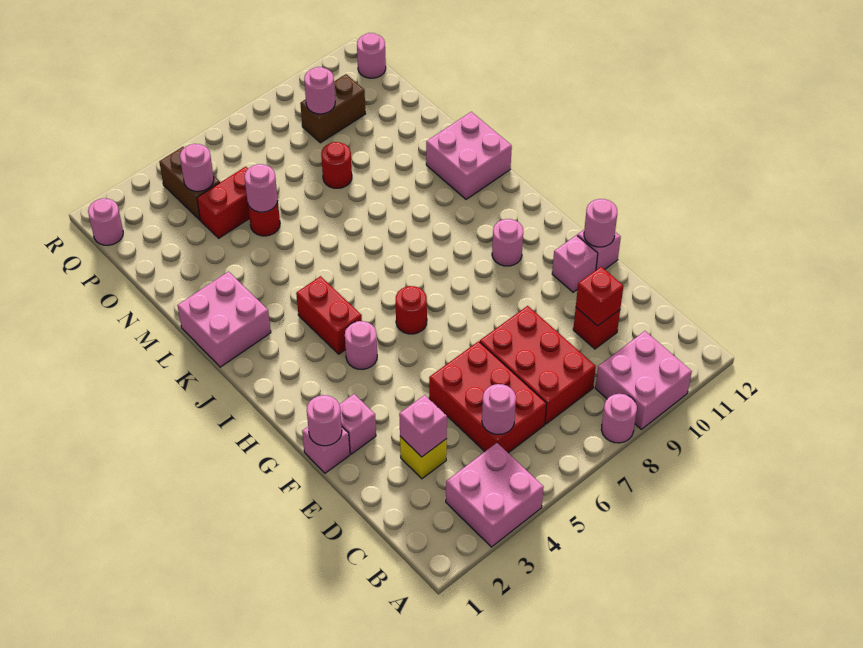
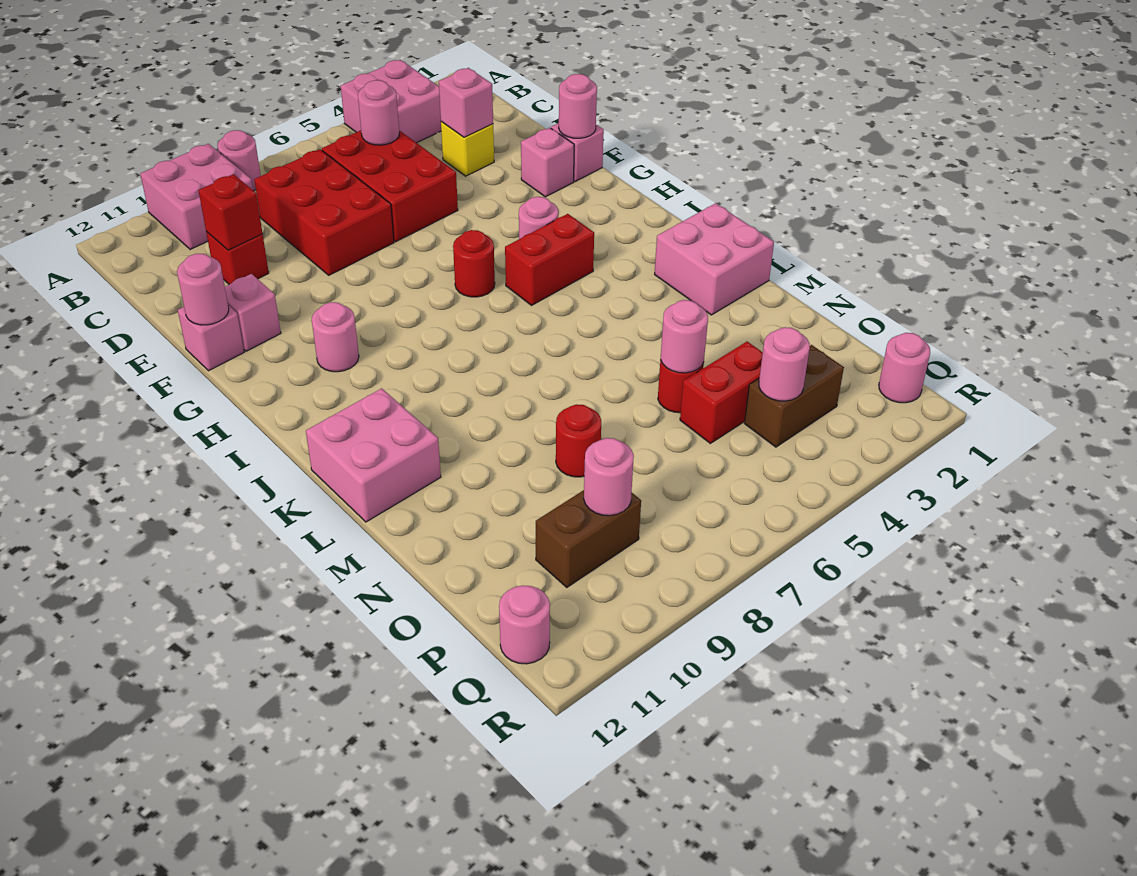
red brick I4:J4 level 1 -> red brick I4:I5 level 1
brown brick P4:Q4 level 1 -> brown brick P3:P4 level 1

